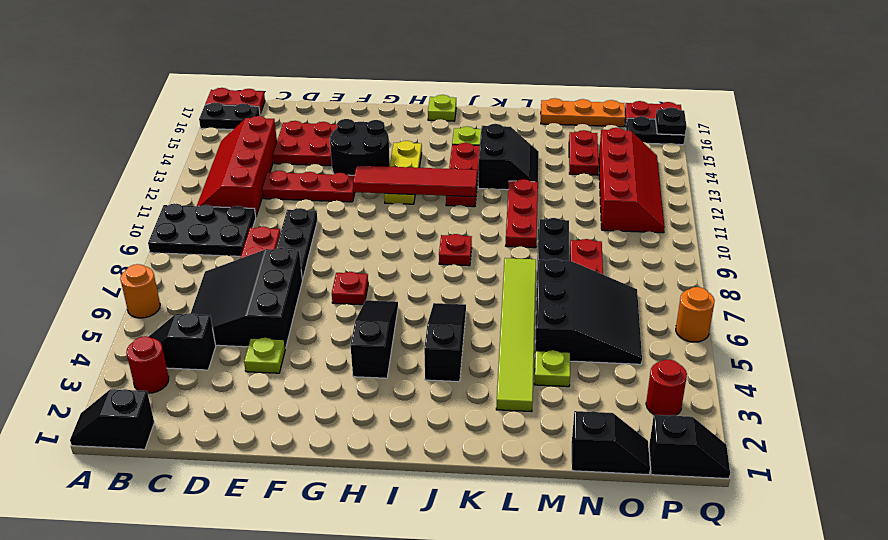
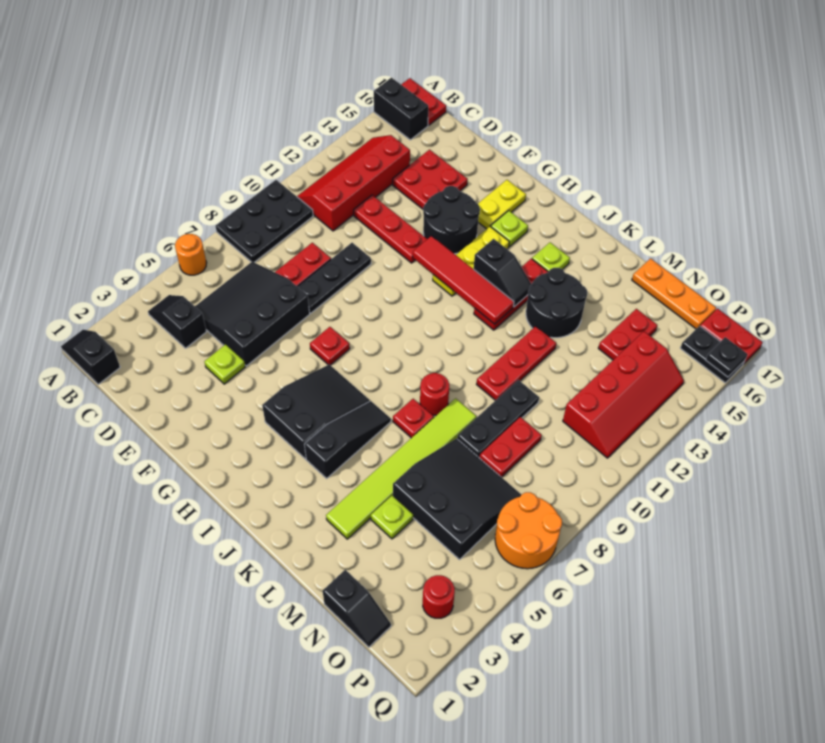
black plate A9:C10 level 1 -> black plate A8:B10 level 1
black plate A16:B16 level 1 -> black brick A16:B16 level 1
red round brick B3 level 1 -> red round brick K8 level 1
none -> yellow plate G15:G16 level 1
black slope H4:H6 level 1 top 4 -> black slope H4:I6 level 1 top 4
lime plate I17 level 1 -> lime plate H15 level 1
red plate J9 level 1 -> red plate K7 level 1
black slope K13:L14 level 1 top K -> black round brick K13:L14 level 1
black slope M5:O7 level 1 top M -> black slope M5:O7 level 1 top 5
black slope P1:Q1 level 1 top P -> black slope I13:J13 level 2 top I
orange round brick Q6 level 1 -> orange round brick P6:Q7 level 1

